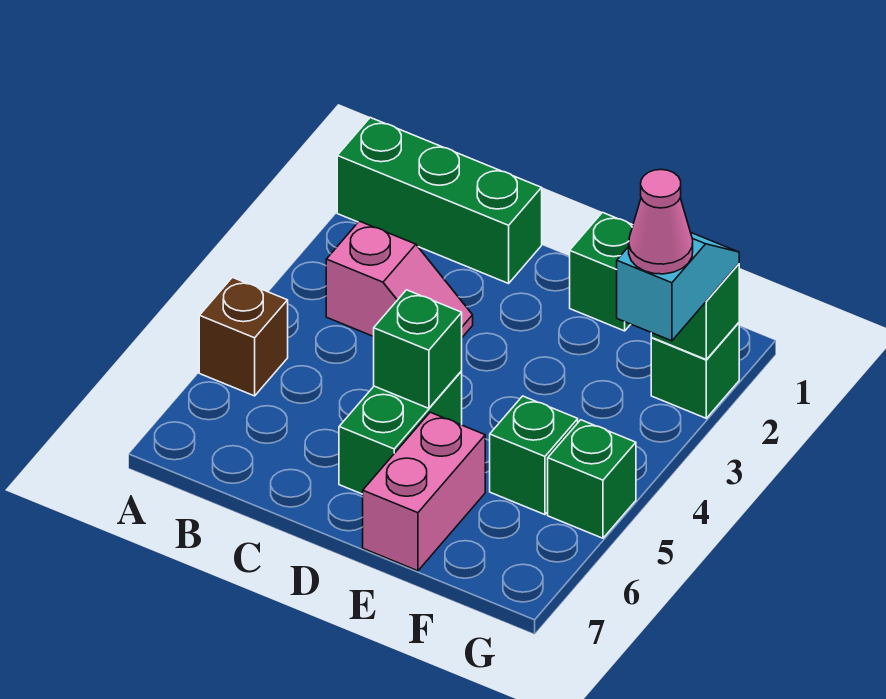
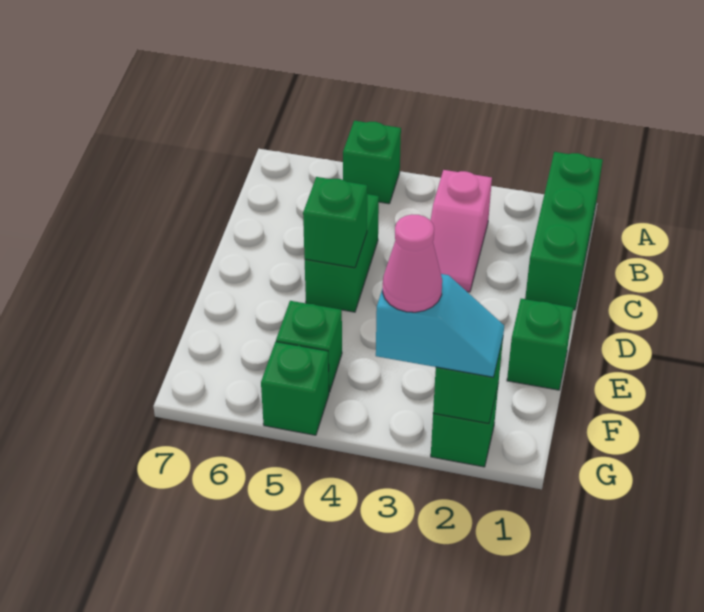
brown brick A5 level 1 -> green brick A5 level 1
green brick D5:D6 level 1 -> green brick C5:D5 level 1
pink brick E6:E7 level 1 -> none

